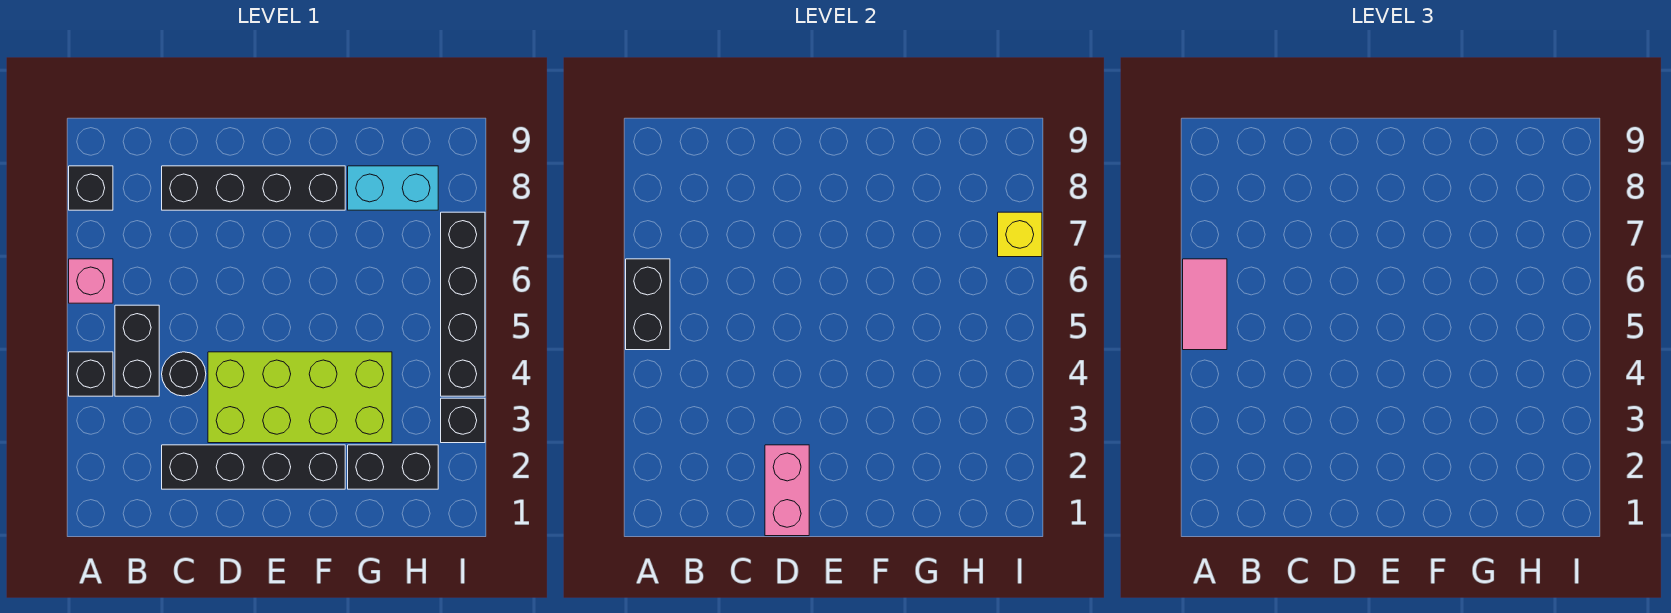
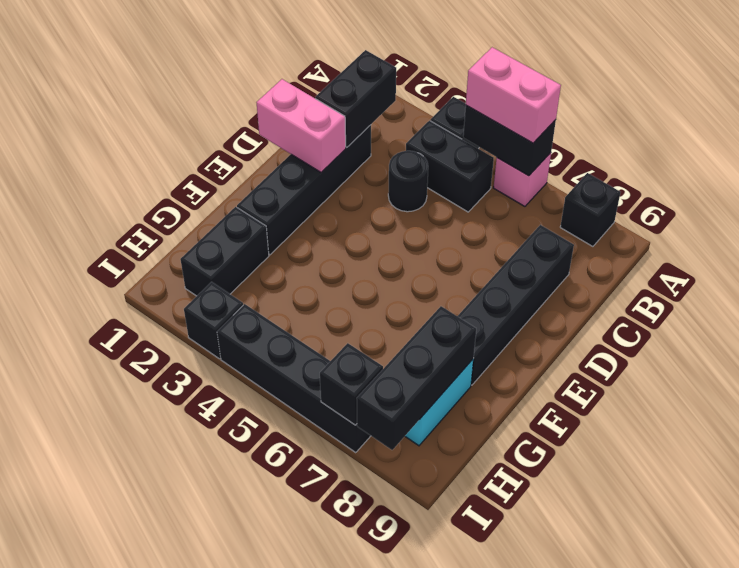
pink tile A5:A6 level 3 -> pink brick A5:A6 level 3
none -> black brick B2:C2 level 2
lime brick D3:G4 level 1 -> none
none -> black brick G8:I8 level 2
yellow brick I7 level 2 -> black brick I7 level 2

